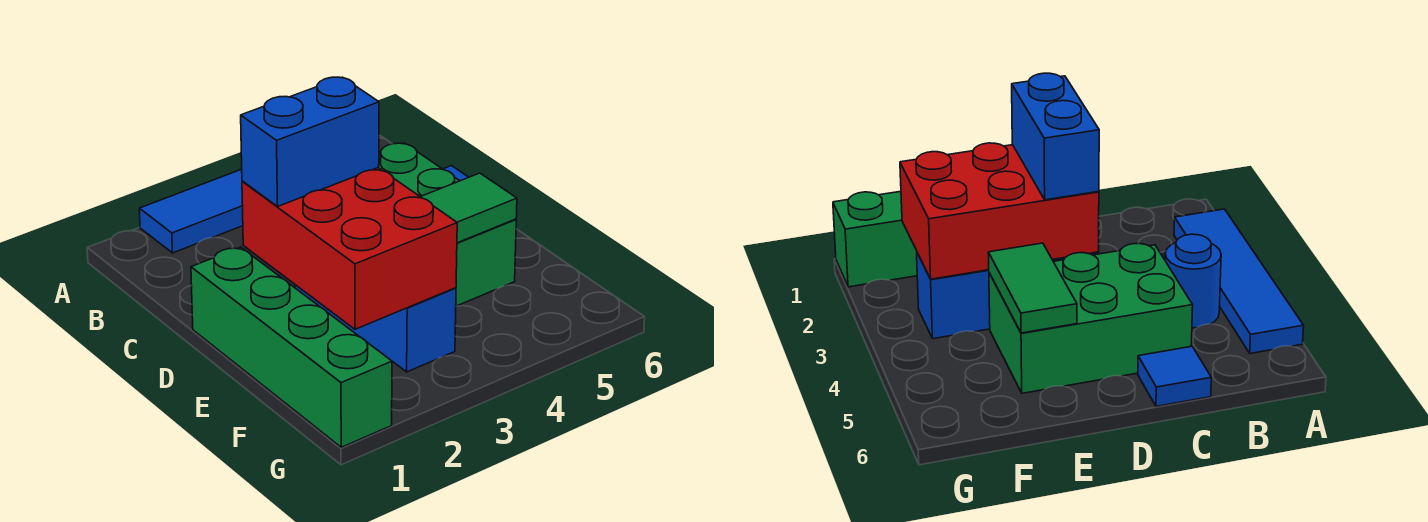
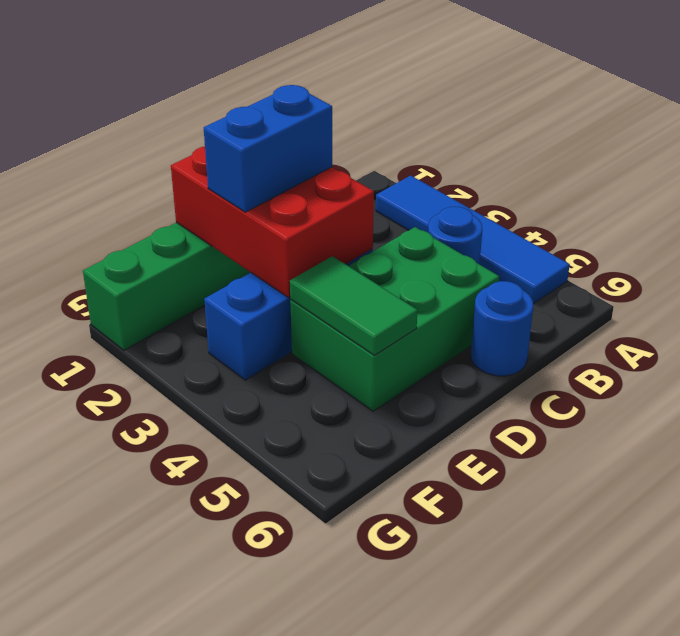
blue tile C6 level 1 -> blue round brick C6 level 1
red brick D2:F3 level 2 -> red brick D1:E3 level 2
blue brick D2:D3 level 3 -> blue brick D2:E2 level 3

